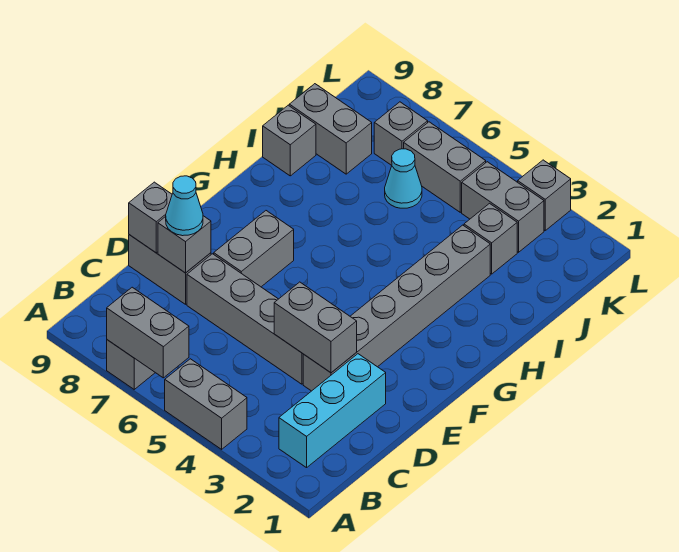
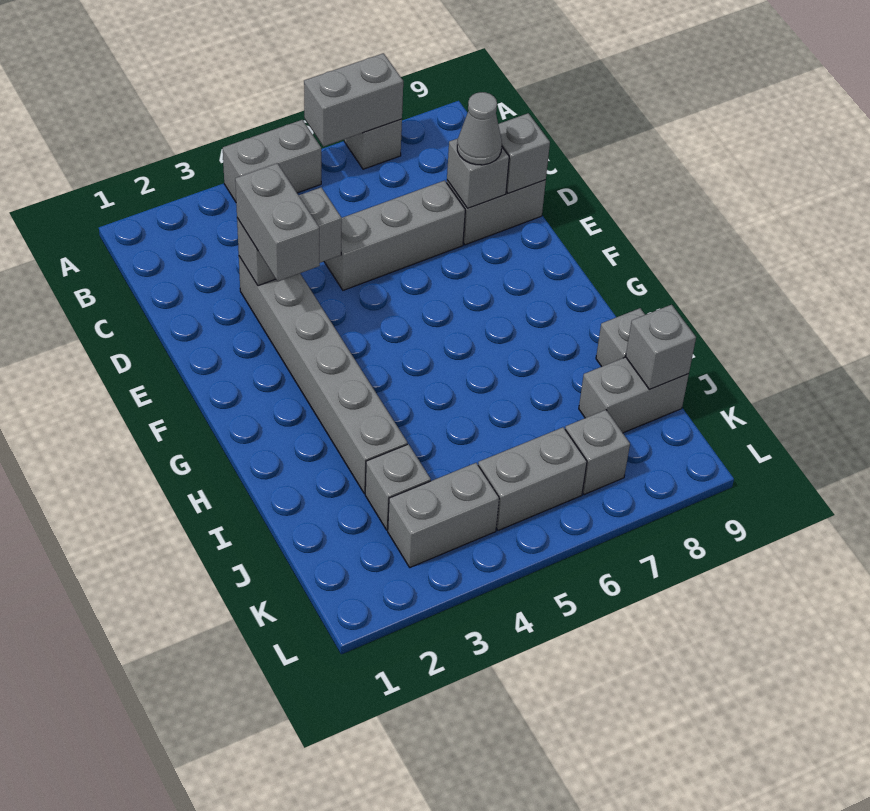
cyan brick B2:D2 level 1 -> none
grey brick D4:D7 level 1 -> grey brick D5:D7 level 1
cyan cone D8 level 3 -> grey cone D8 level 3
grey brick E7:F7 level 1 -> grey brick D3:E3 level 3
cyan cone J6 level 1 -> none
grey brick L3 level 1 -> grey brick J9 level 2

